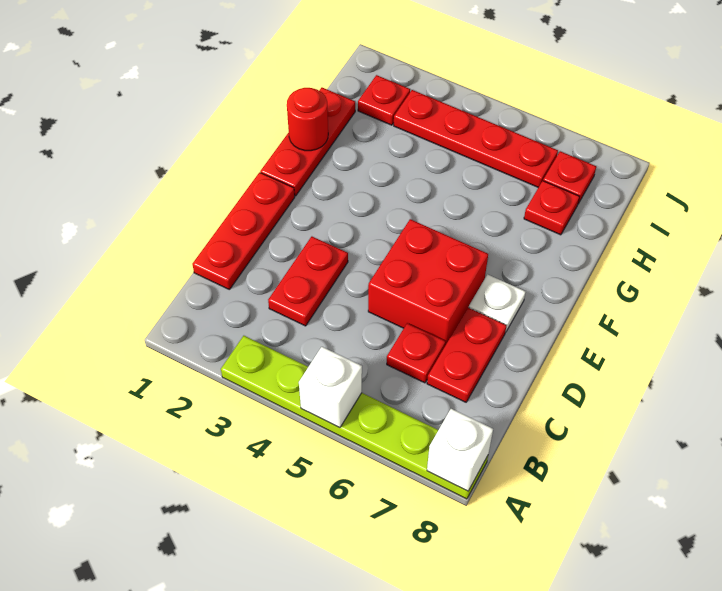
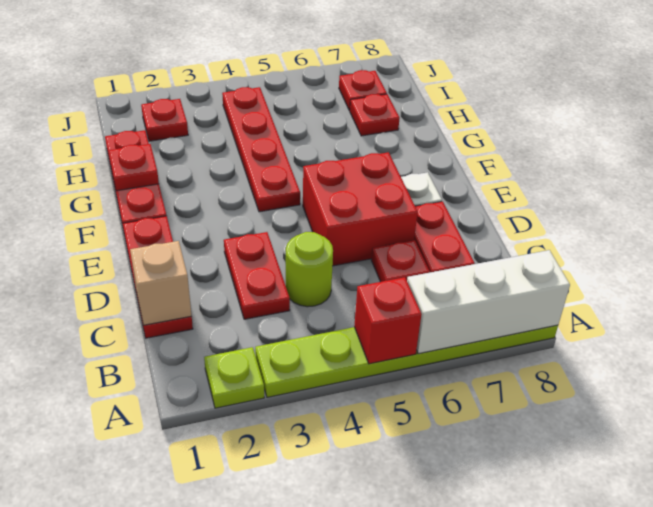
none -> lime plate A2 level 1
white brick A5 level 2 -> red brick A5 level 2
white brick A8 level 2 -> white brick A6:A8 level 2
none -> tan brick C1 level 2
none -> lime round brick C4 level 1
red round brick G1 level 2 -> red plate G1 level 2
red plate I3:I6 level 1 -> red plate F4:I4 level 1

